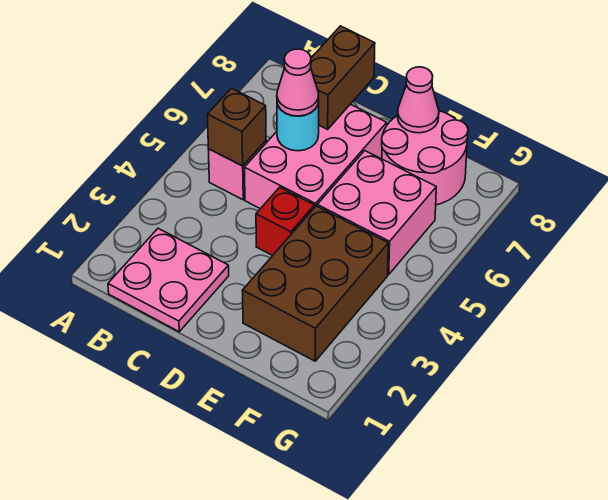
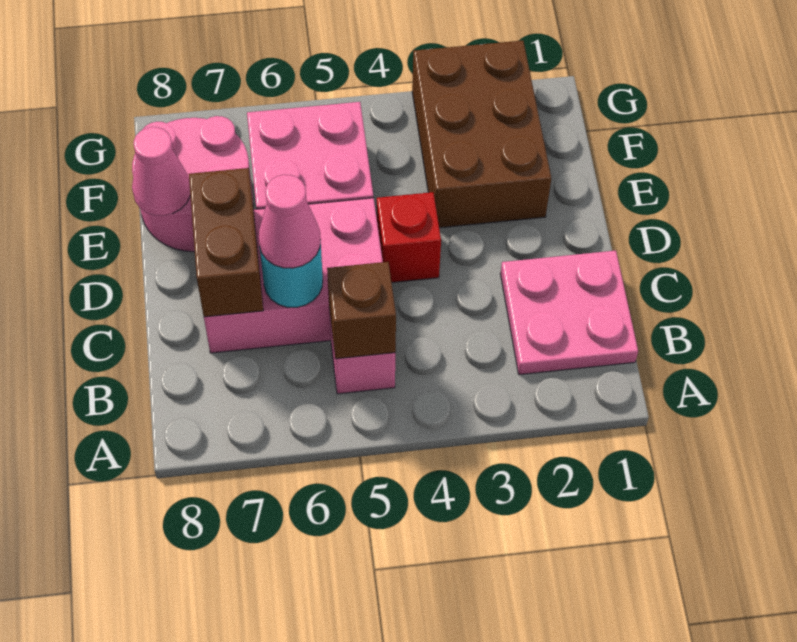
brown brick C7:C8 level 2 -> brown brick C7:D7 level 2
brown brick E2:F4 level 1 -> brown brick E2:G3 level 1

